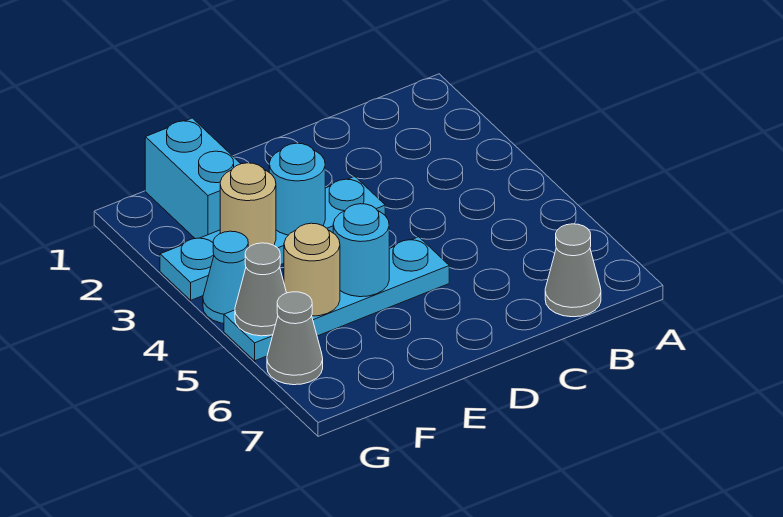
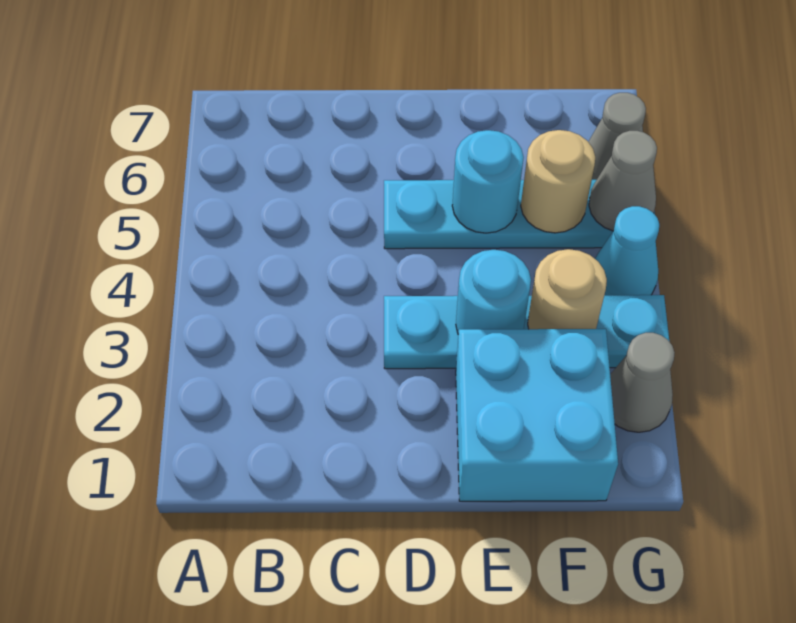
grey cone B7 level 1 -> grey cone G2 level 1
cyan brick F1:F2 level 1 -> cyan brick E1:F2 level 1

